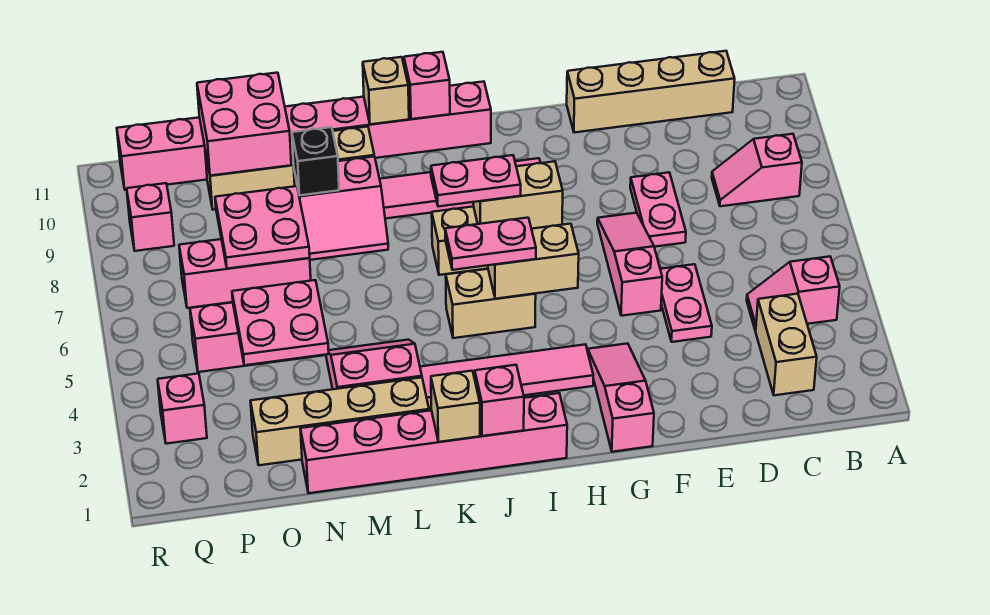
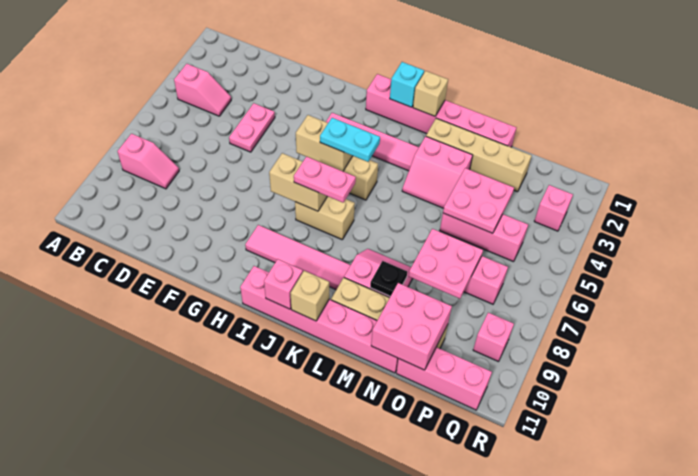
tan brick C2:C3 level 1 -> none
tan brick C11:F11 level 1 -> none
pink plate E7:E8 level 1 -> none
pink slope F5:F7 level 1 top 5 -> none
pink slope G1:G3 level 1 top 1 -> none
pink plate I5:J5 level 3 -> cyan plate I5:J5 level 3
pink brick J1 level 2 -> cyan brick J1 level 2
black brick M9 level 2 -> black plate M9 level 2

